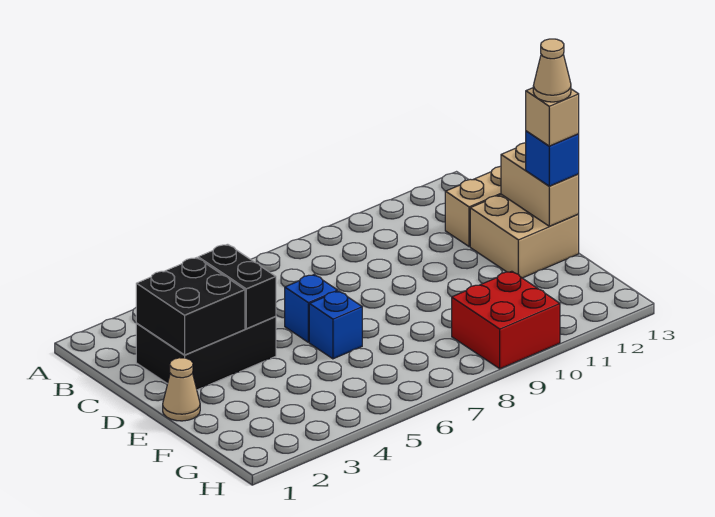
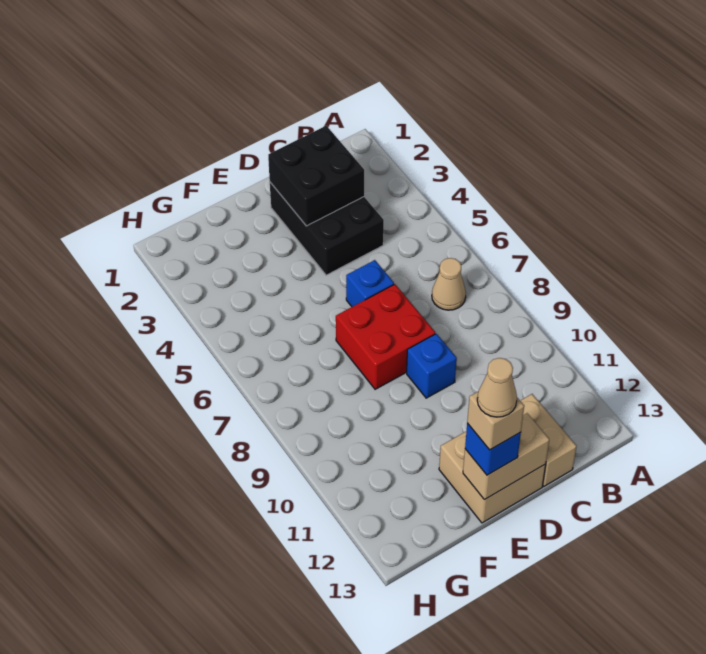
black brick C4:D4 level 2 -> none
tan cone E1 level 1 -> tan cone B7 level 1
blue brick E6 level 1 -> blue brick D9 level 1
red brick G9:H10 level 1 -> red brick D7:E8 level 1

